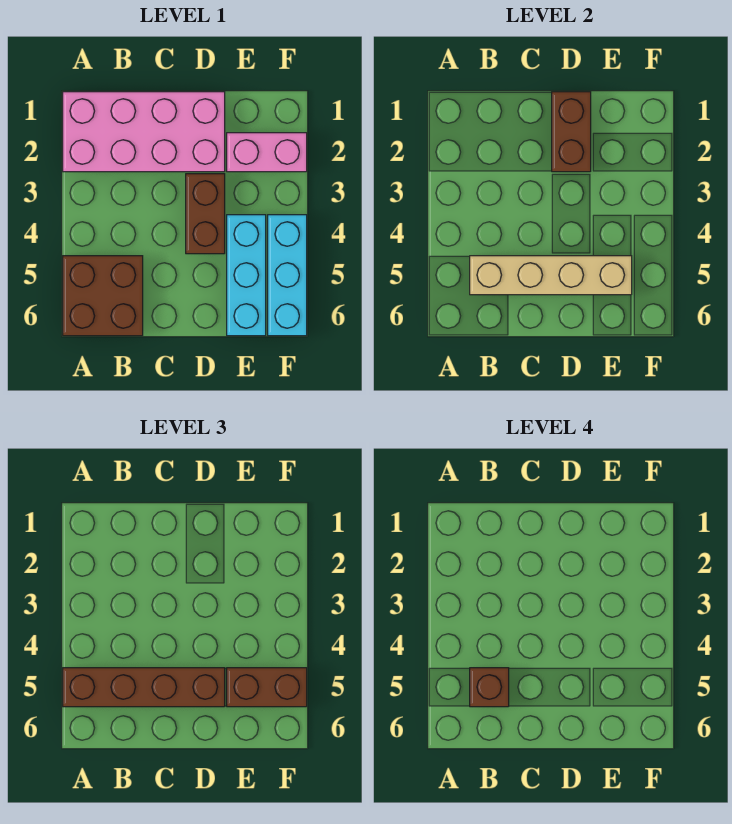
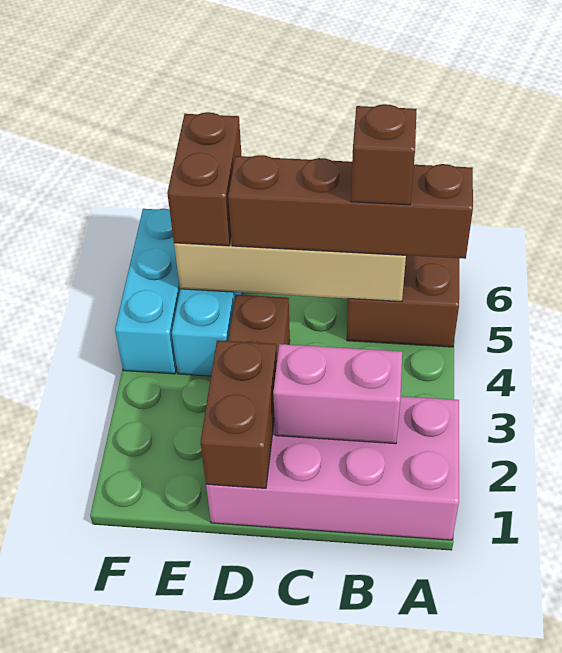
pink brick E2:F2 level 1 -> pink brick B2:C2 level 2
brown brick E5:F5 level 3 -> brown brick E5:E6 level 3

